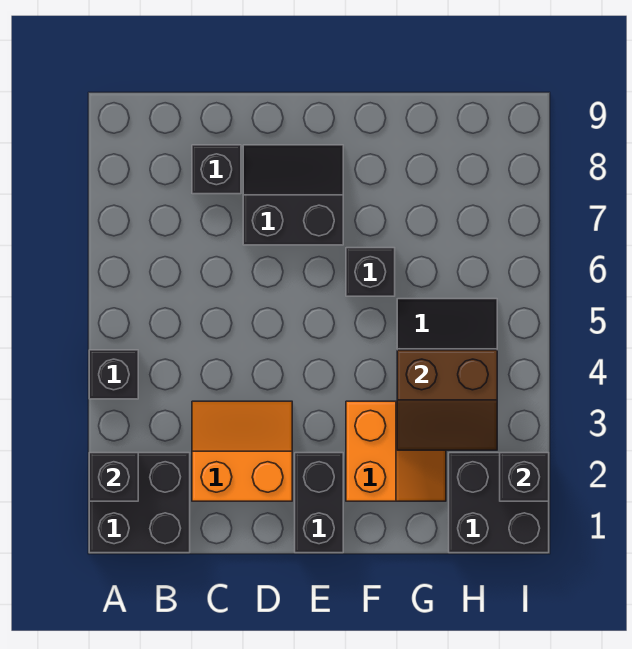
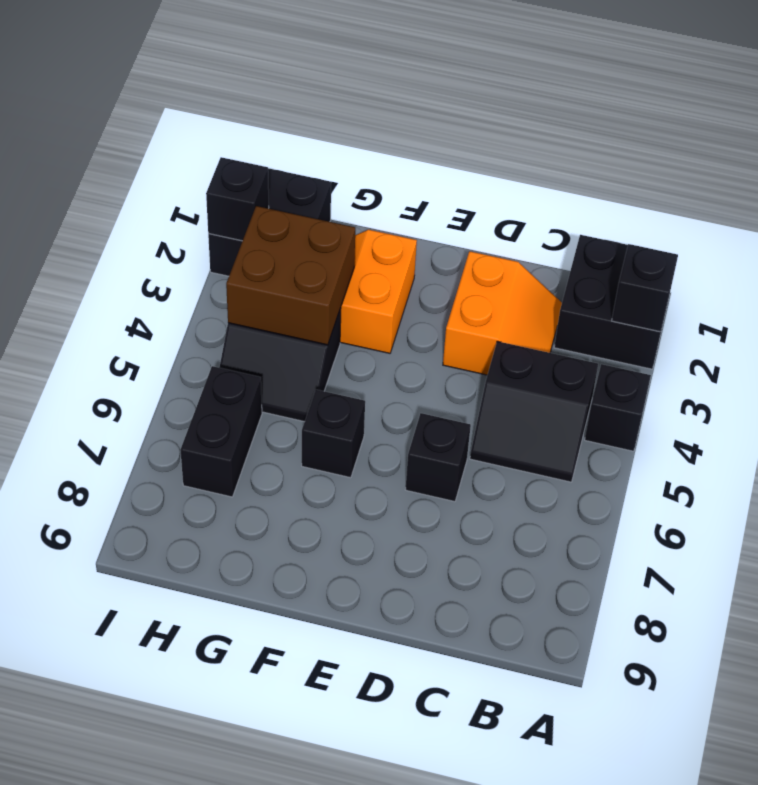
orange slope C2:D3 level 1 top 2 -> orange slope C2:D3 level 1 top D
black brick C8 level 1 -> black brick D6 level 1
black slope D7:E8 level 1 top 7 -> black slope B4:C5 level 1 top 4
black brick E1:E2 level 1 -> black brick H6:H7 level 1
brown slope G3:H4 level 2 top 4 -> brown brick G3:H4 level 2

